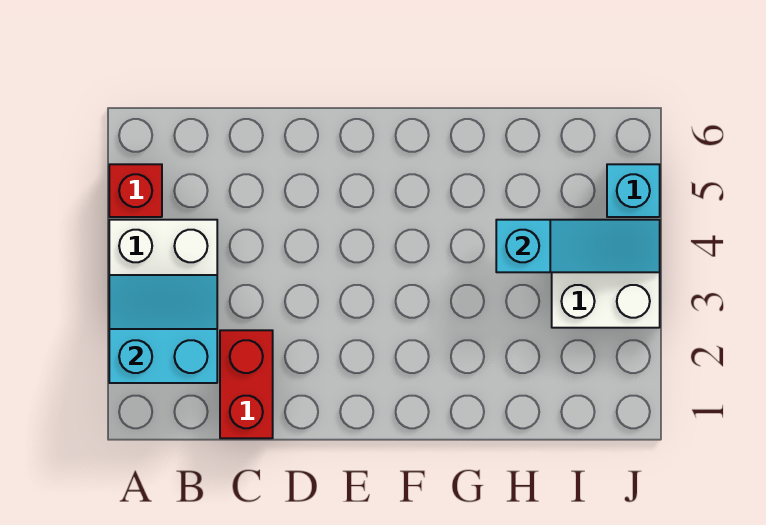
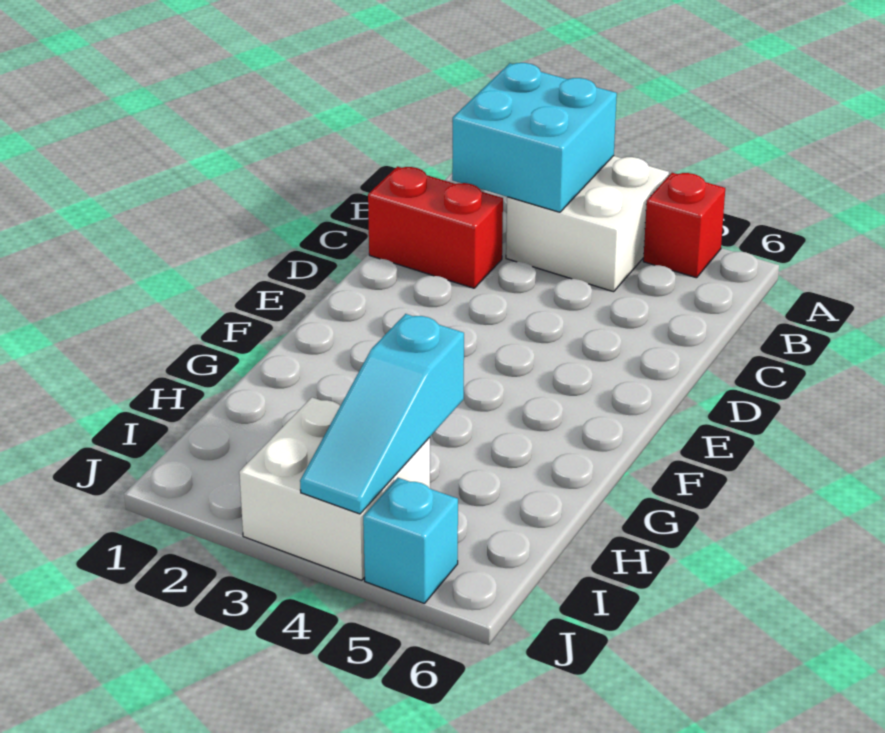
cyan slope A2:B3 level 2 top 2 -> cyan brick A2:B3 level 2

